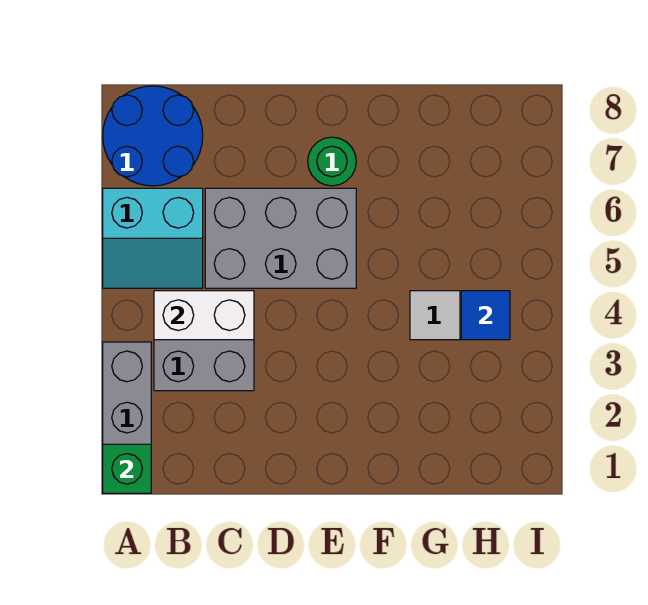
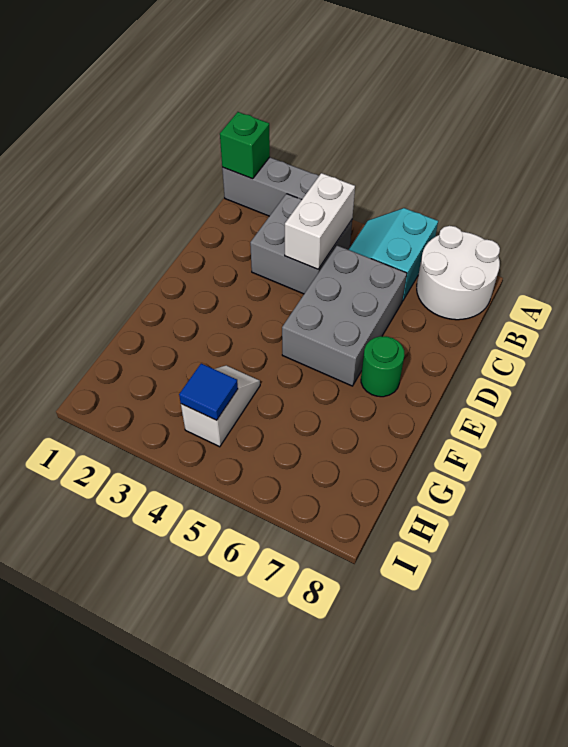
blue round brick A7:B8 level 1 -> white round brick A7:B8 level 1

